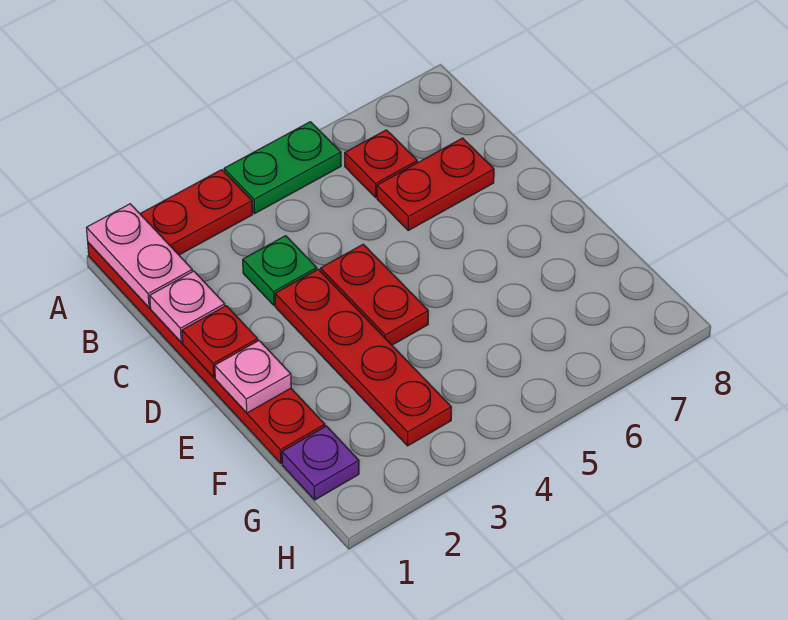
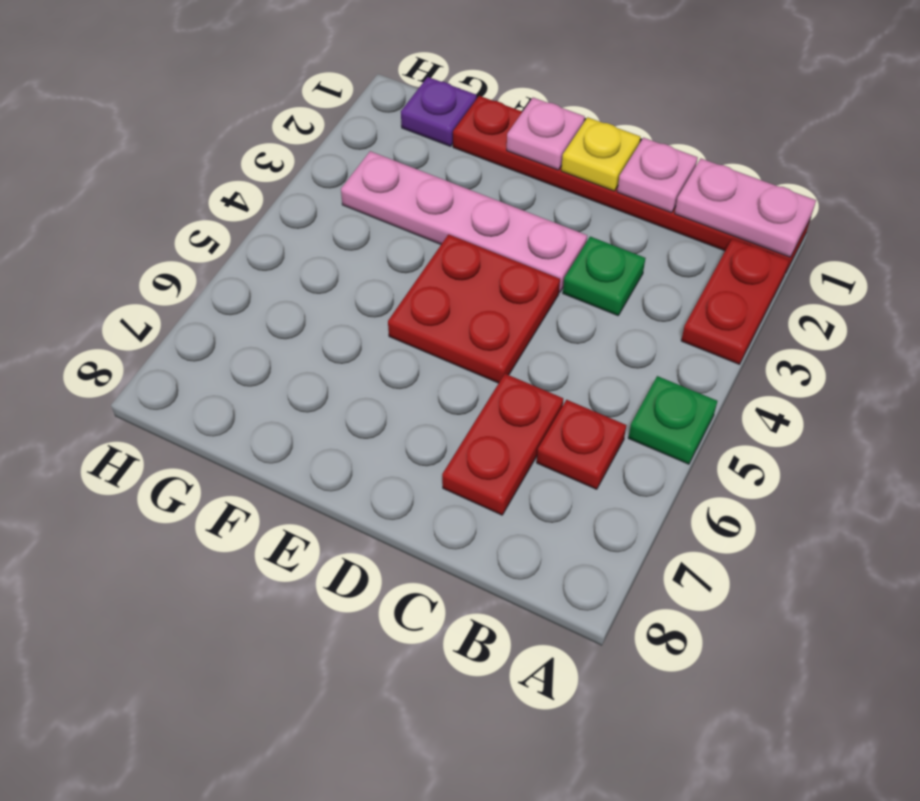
green plate A4:A5 level 1 -> green plate A5 level 1
red plate D1 level 2 -> yellow plate D1 level 2
red plate D3:G3 level 1 -> pink plate D3:G3 level 1
red plate D4:E4 level 1 -> red plate D4:E5 level 1

